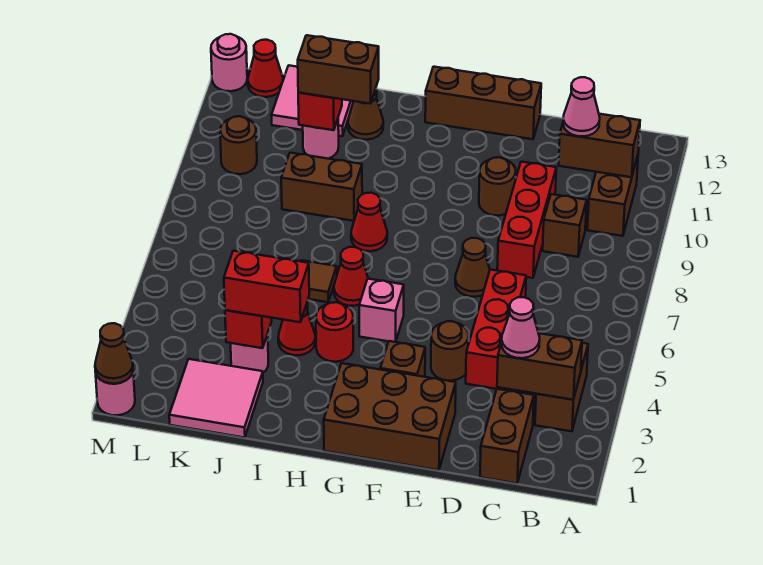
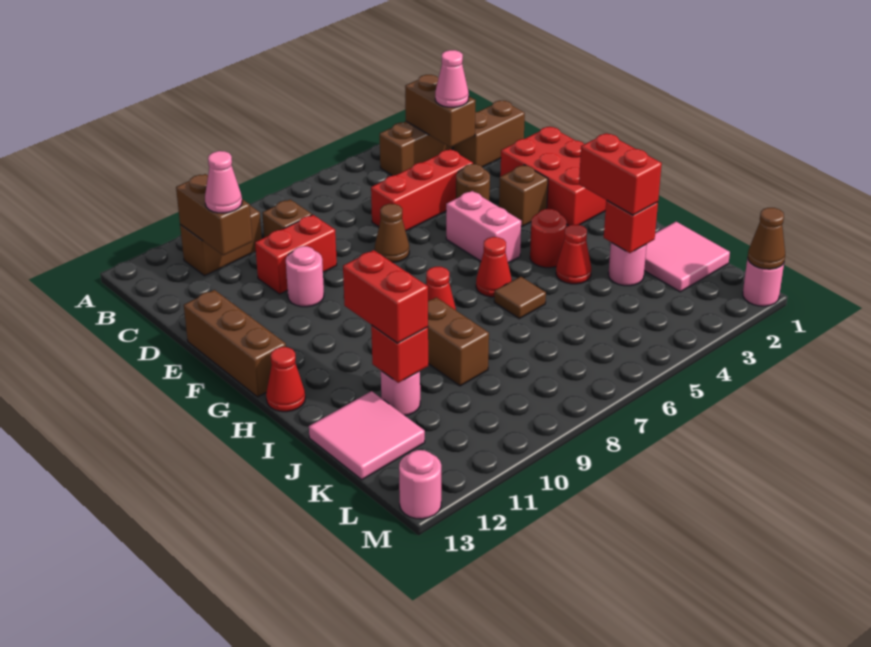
red brick D8:D10 level 1 -> red brick D9:D10 level 1
brown brick E1:G2 level 1 -> red brick E1:G2 level 1
brown round brick E10 level 1 -> pink round brick E10 level 1
pink brick G5 level 1 -> pink brick F5:G5 level 1
brown brick I11:J11 level 3 -> red brick I11:J11 level 3
brown cone I12 level 1 -> none
brown round brick L10 level 1 -> none
red cone L13 level 1 -> red cone H13 level 1

